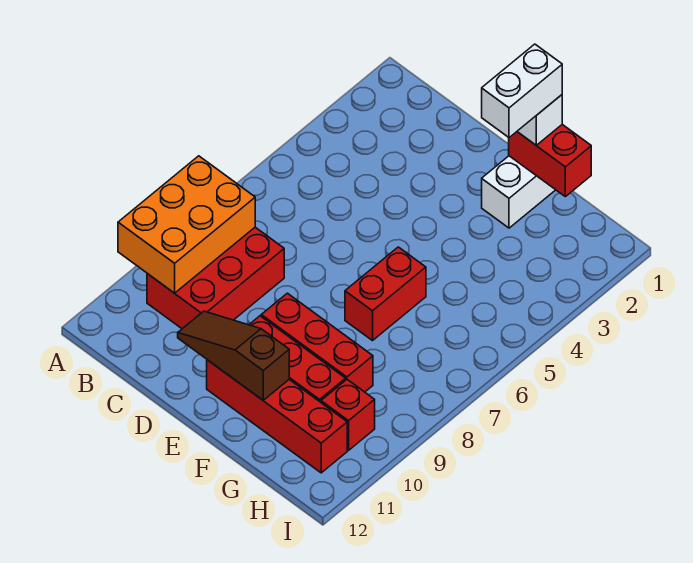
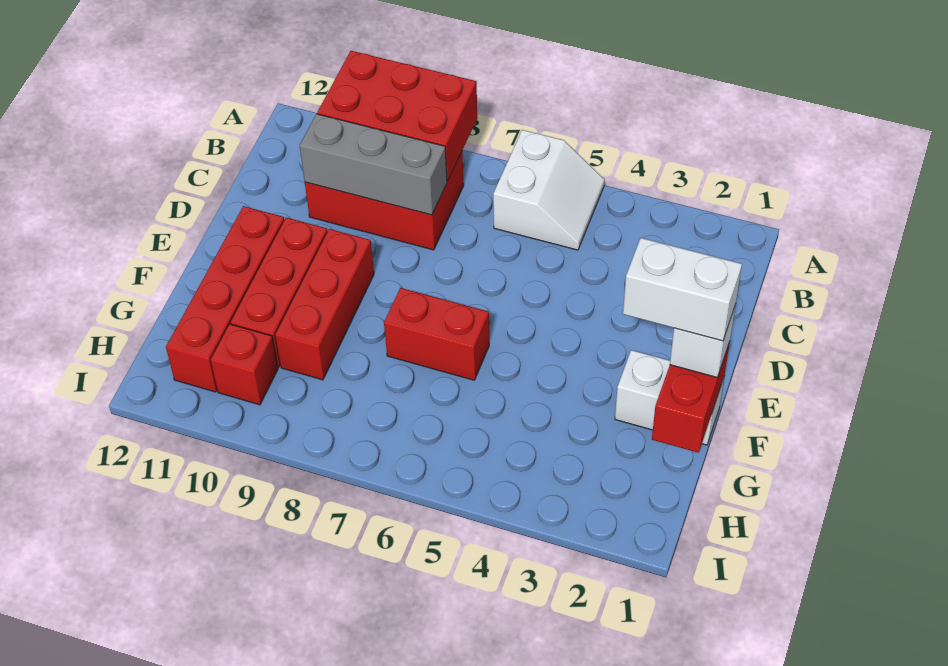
none -> white slope A5:B6 level 1 top 6
orange brick A8:B10 level 2 -> red brick A8:B10 level 2
none -> grey brick C8:C10 level 2
brown slope D11:F11 level 2 top F -> none

